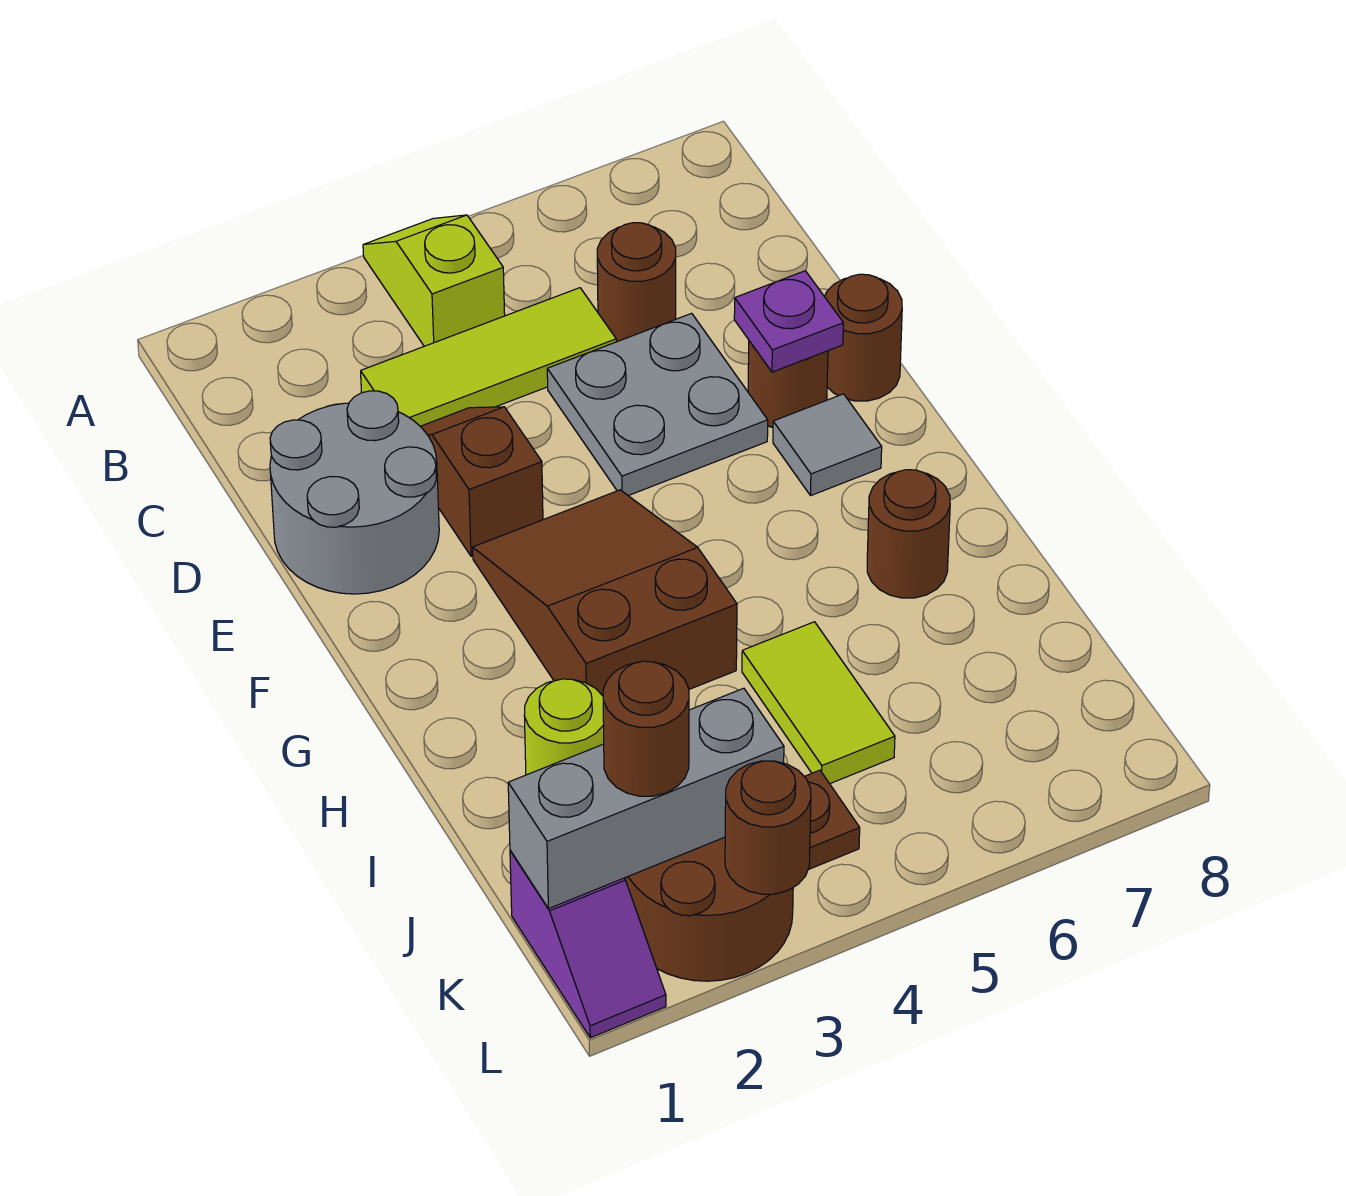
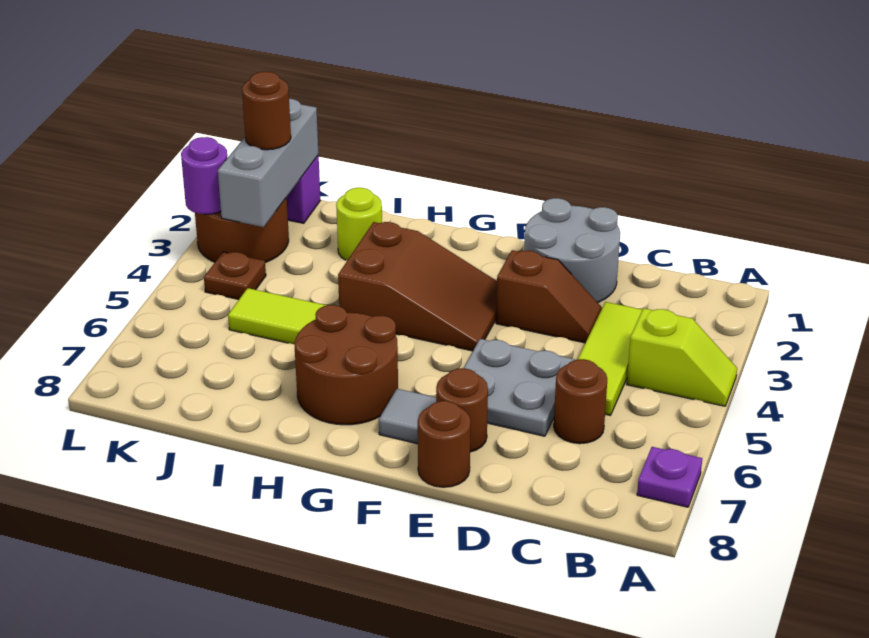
purple plate E7 level 2 -> purple plate A7 level 1
brown round brick H7 level 1 -> brown round brick G6:H7 level 1
brown round brick L3 level 2 -> purple round brick L3 level 2

